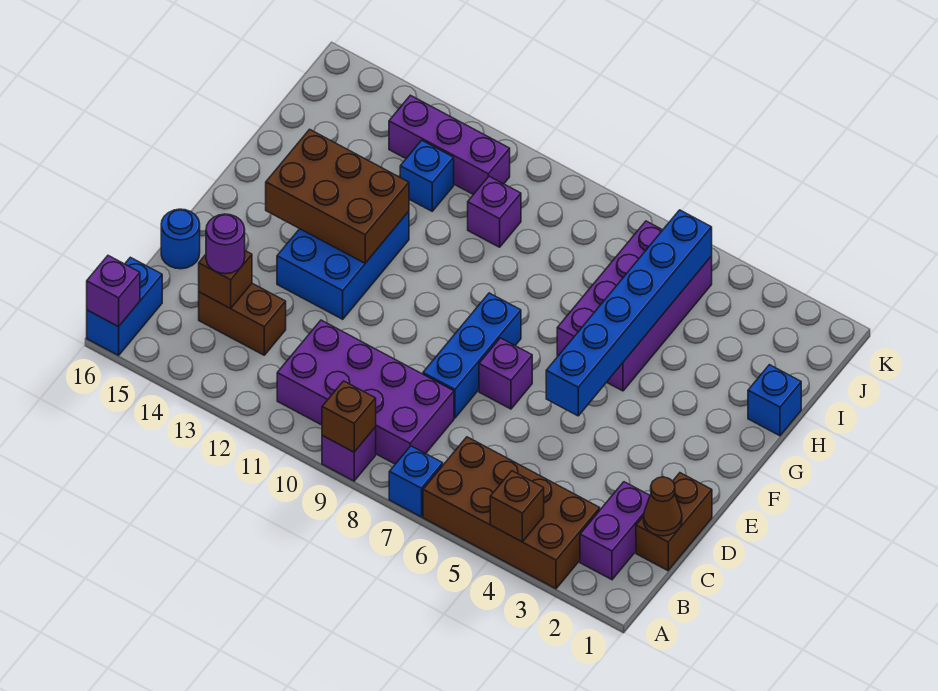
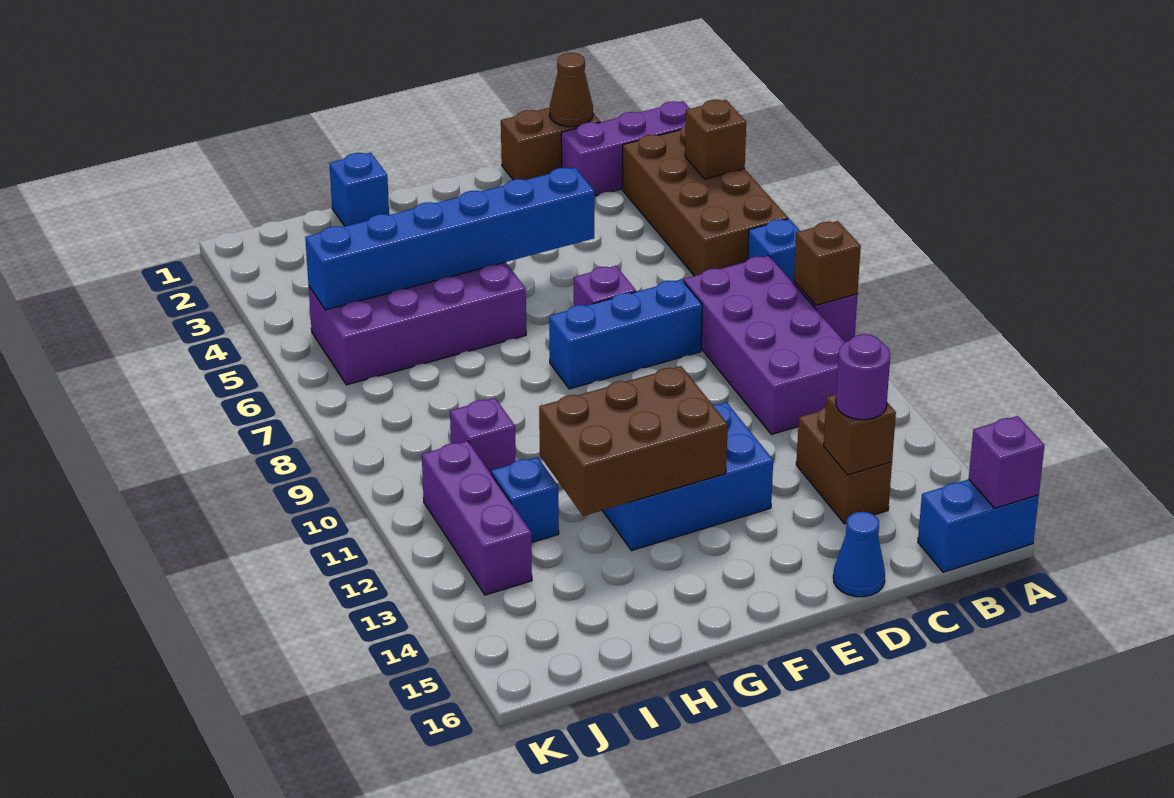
purple brick B2:C2 level 1 -> purple brick A2:C2 level 1
blue round brick D16 level 1 -> blue cone D16 level 1
brown brick F12:G14 level 2 -> brown brick F12:H13 level 2

